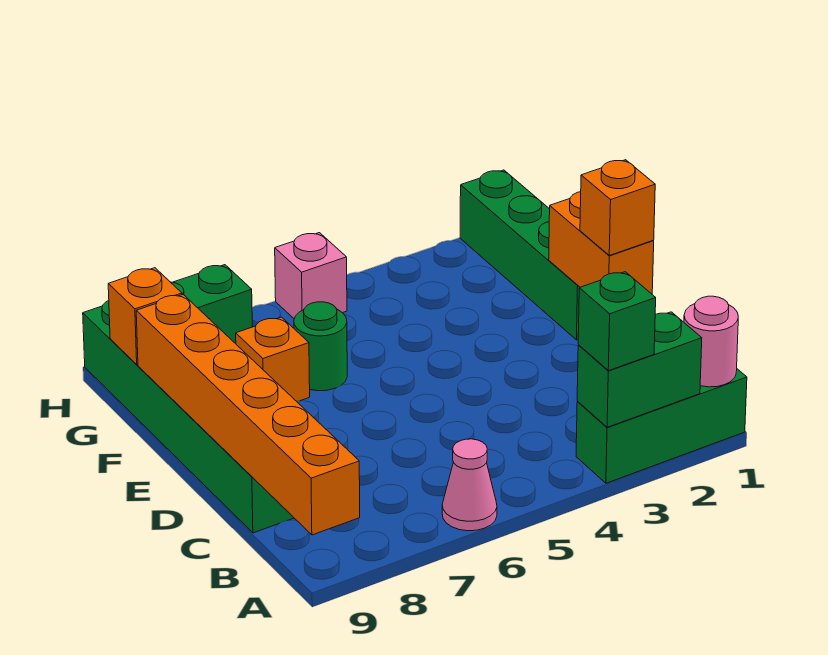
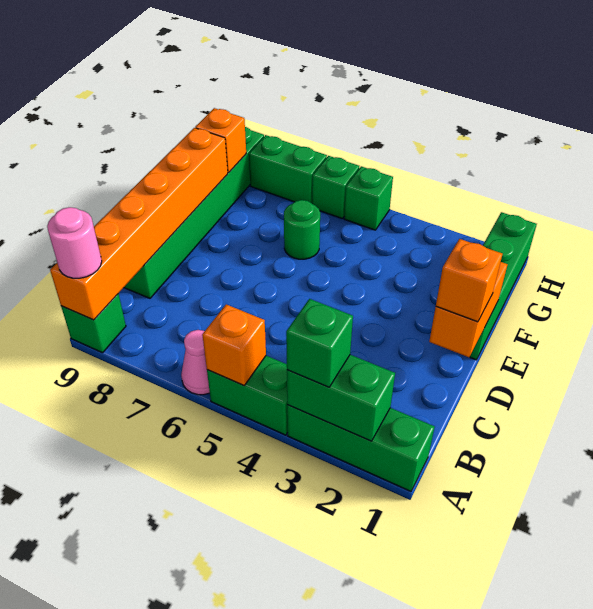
pink round brick A1 level 2 -> pink round brick A9 level 3
none -> green brick A4:A5 level 1
none -> green brick A9 level 1
orange brick F7 level 1 -> orange brick A5 level 2
pink brick H5 level 1 -> green brick H5 level 1
none -> green brick H6 level 1

